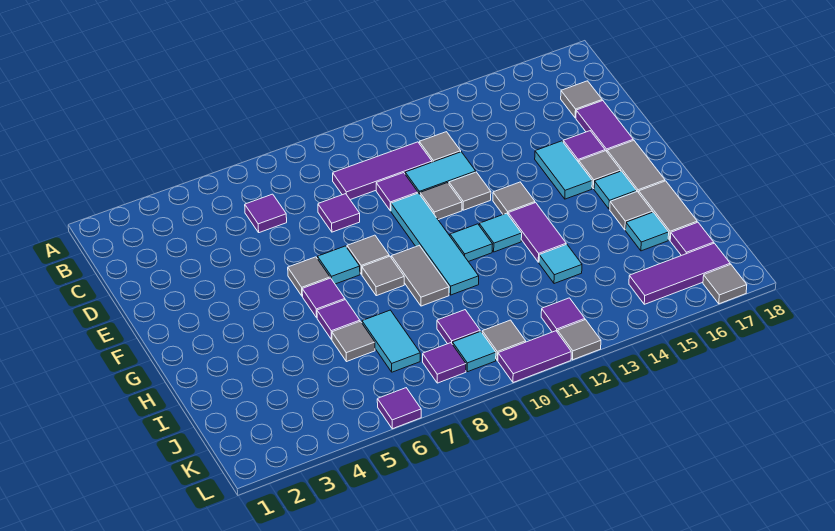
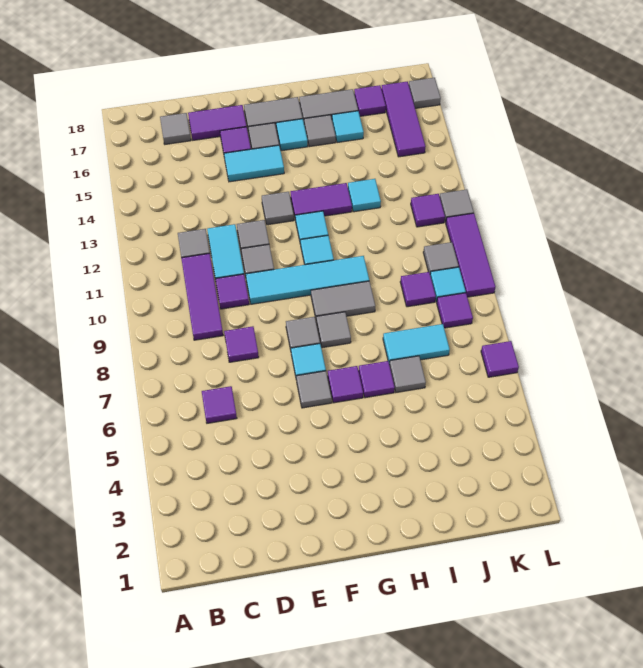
purple tile L10:L11 level 1 -> purple tile L9:L11 level 1

